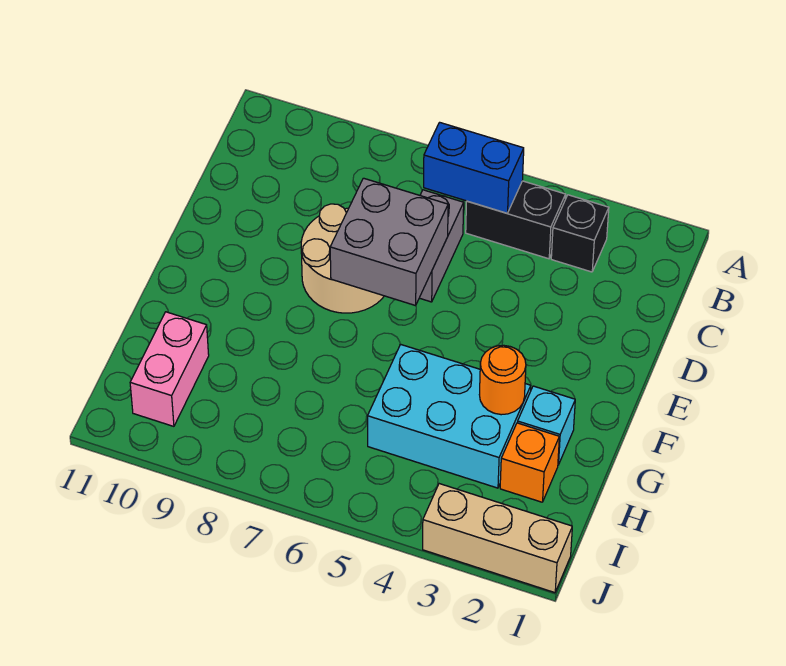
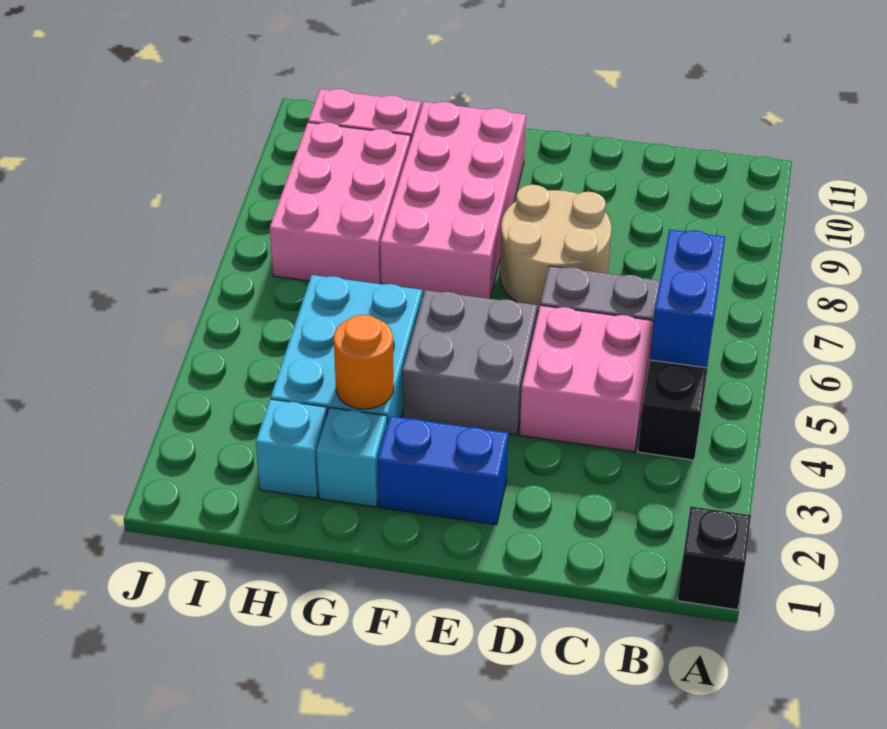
black brick B3 level 1 -> black brick A1 level 1
none -> pink brick C4:D5 level 1
grey brick D6:E7 level 2 -> grey brick E4:F5 level 1
none -> blue brick E2:F2 level 1
none -> pink brick F7:G10 level 1
orange brick H2 level 1 -> cyan brick H2 level 1
none -> pink brick H7:I9 level 1
tan brick J1:J3 level 1 -> none

